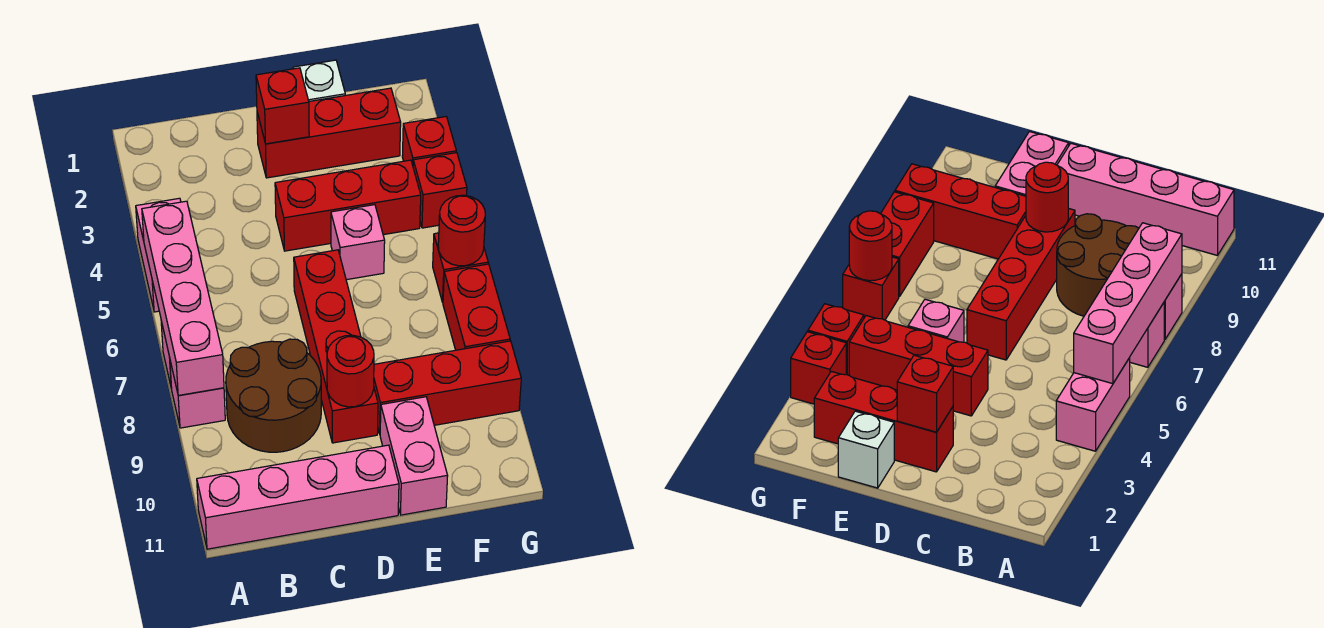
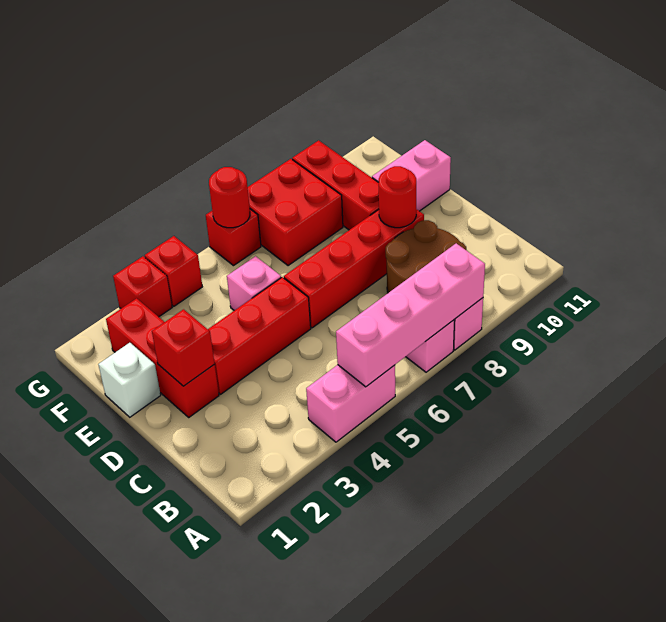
pink brick A11:D11 level 1 -> none
red brick D4:F4 level 1 -> red brick D3:D5 level 1
red brick G7:G8 level 1 -> red brick F7:G8 level 1

